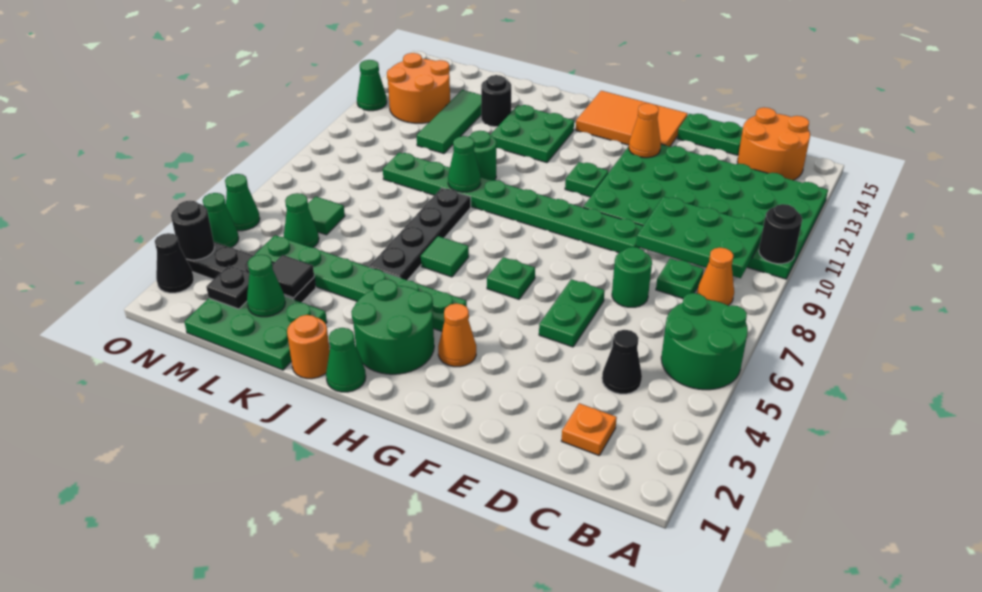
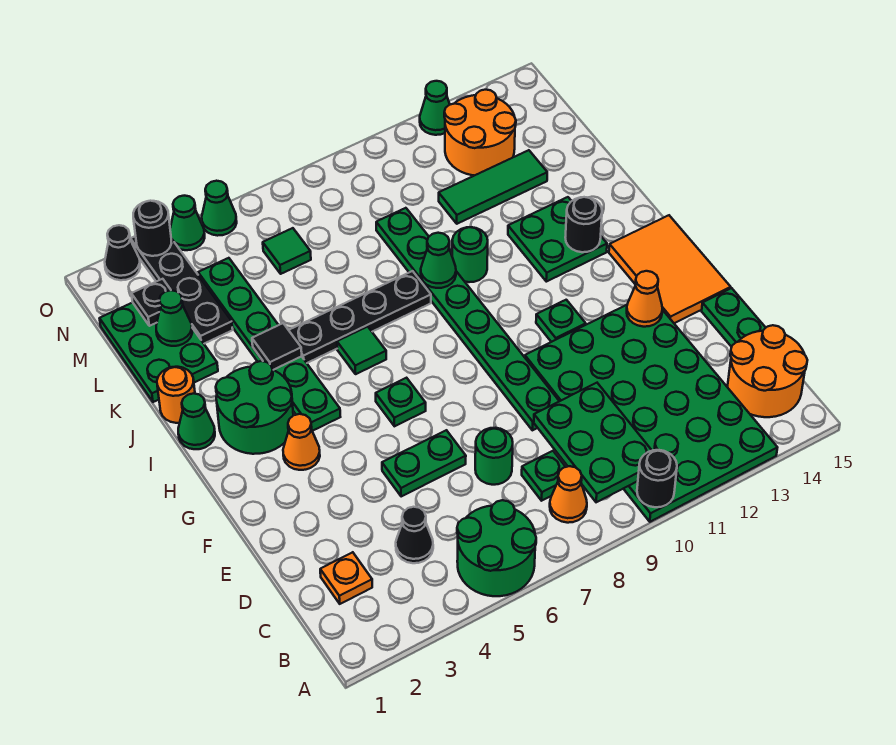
black round brick K13 level 1 -> black round brick I13 level 2
black tile L3 level 2 -> black tile J4 level 2
green cone M5 level 1 -> none

